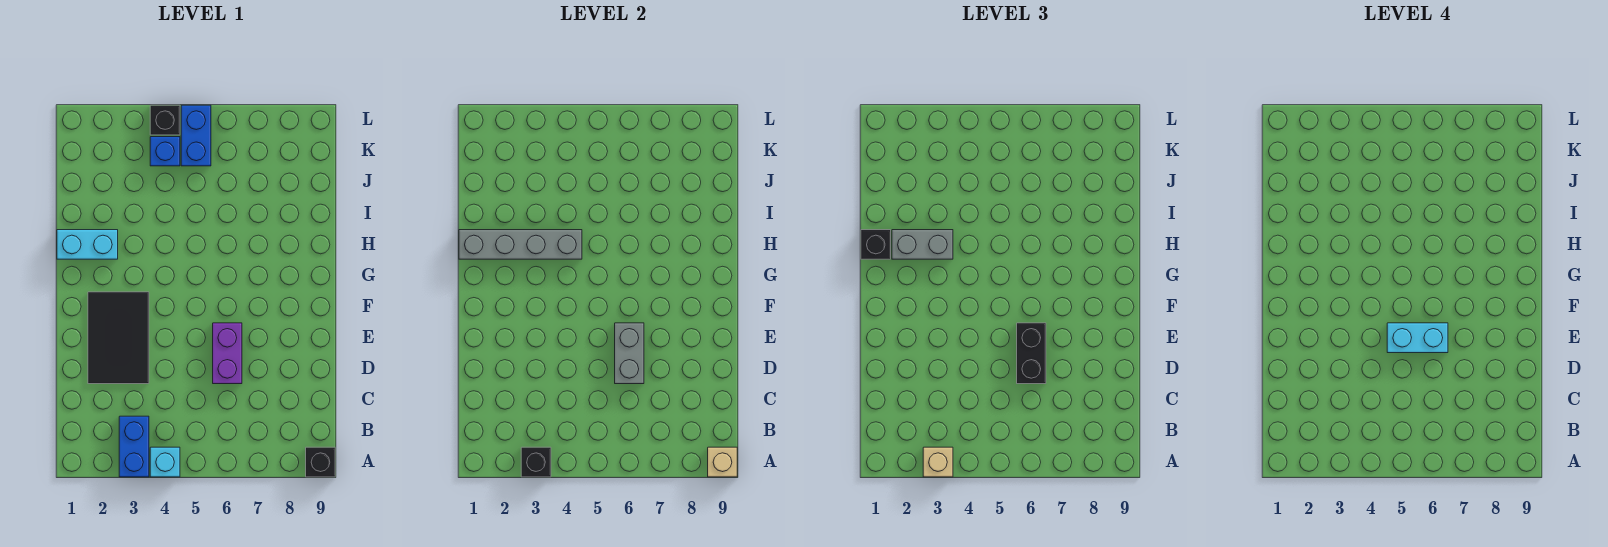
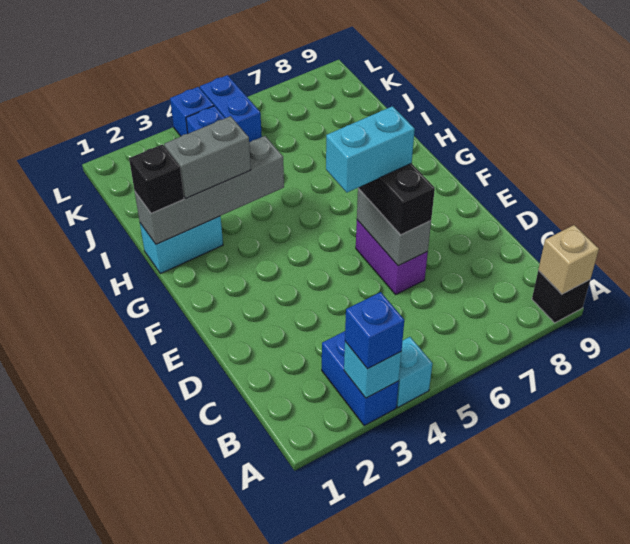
black brick A3 level 2 -> cyan brick A3 level 2
tan brick A3 level 3 -> blue brick A3 level 3
black tile D2:F3 level 1 -> none
black brick L4 level 1 -> blue brick L4 level 1

